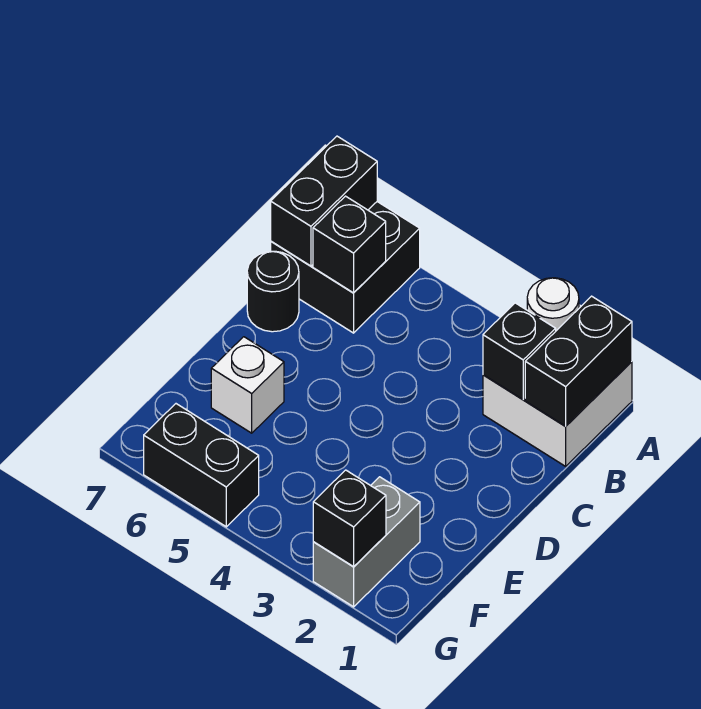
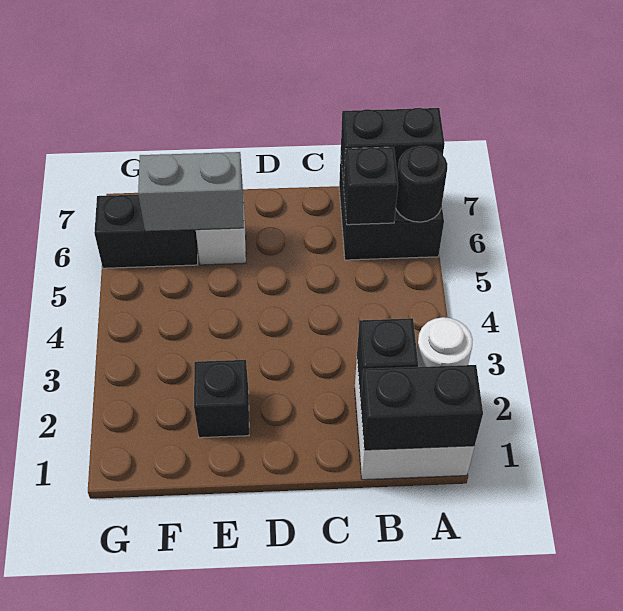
black round brick C7 level 1 -> black round brick A6 level 2
grey brick F2:G2 level 1 -> grey brick E6:F6 level 2
black brick G2 level 2 -> black brick E2 level 1
black brick G5:G6 level 1 -> black brick F6:G6 level 1

